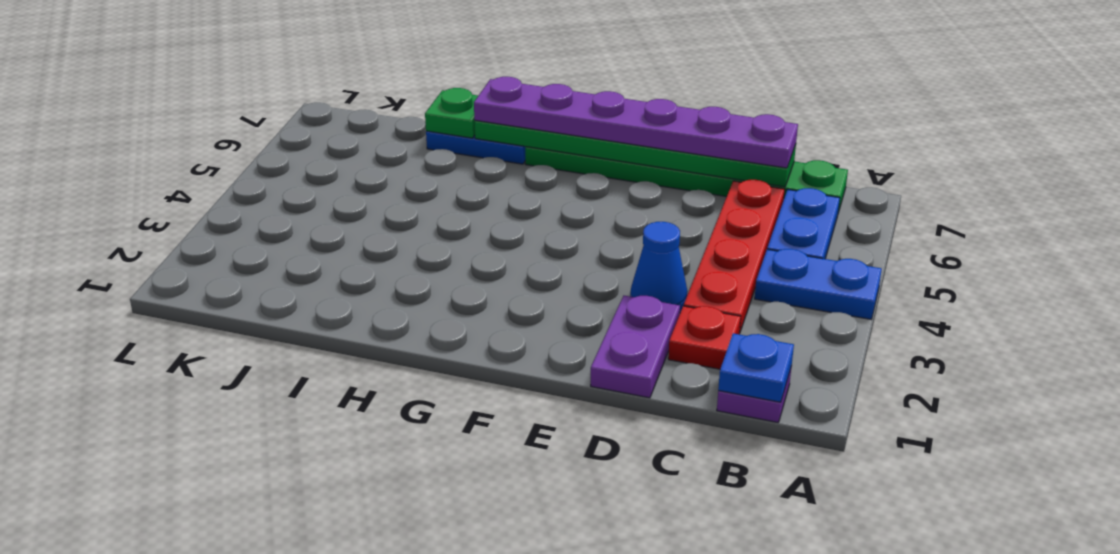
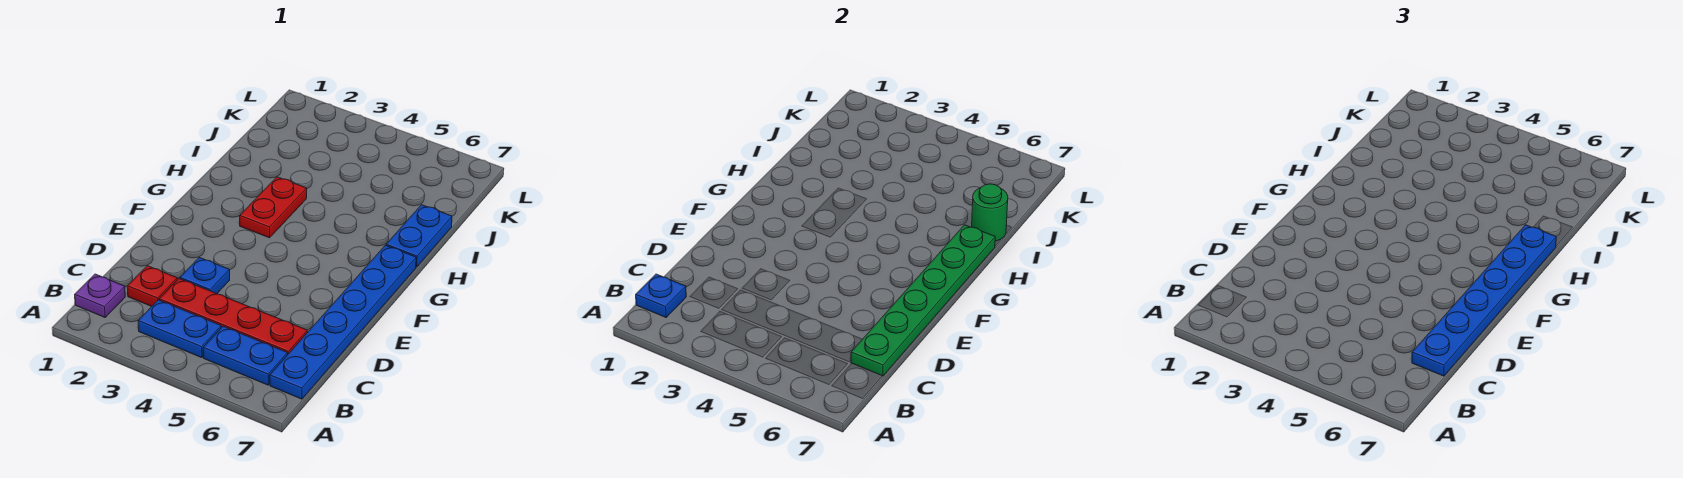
blue plate A4:B4 level 1 -> blue plate B3:B4 level 1
green plate B7:G7 level 1 -> blue plate B7:G7 level 1
purple plate C7:H7 level 3 -> blue plate C7:H7 level 3
purple plate D1:D2 level 1 -> none
blue cone D3 level 1 -> blue plate D3 level 1
none -> red plate G3:H3 level 1
green plate I7 level 2 -> green round brick I7 level 2

